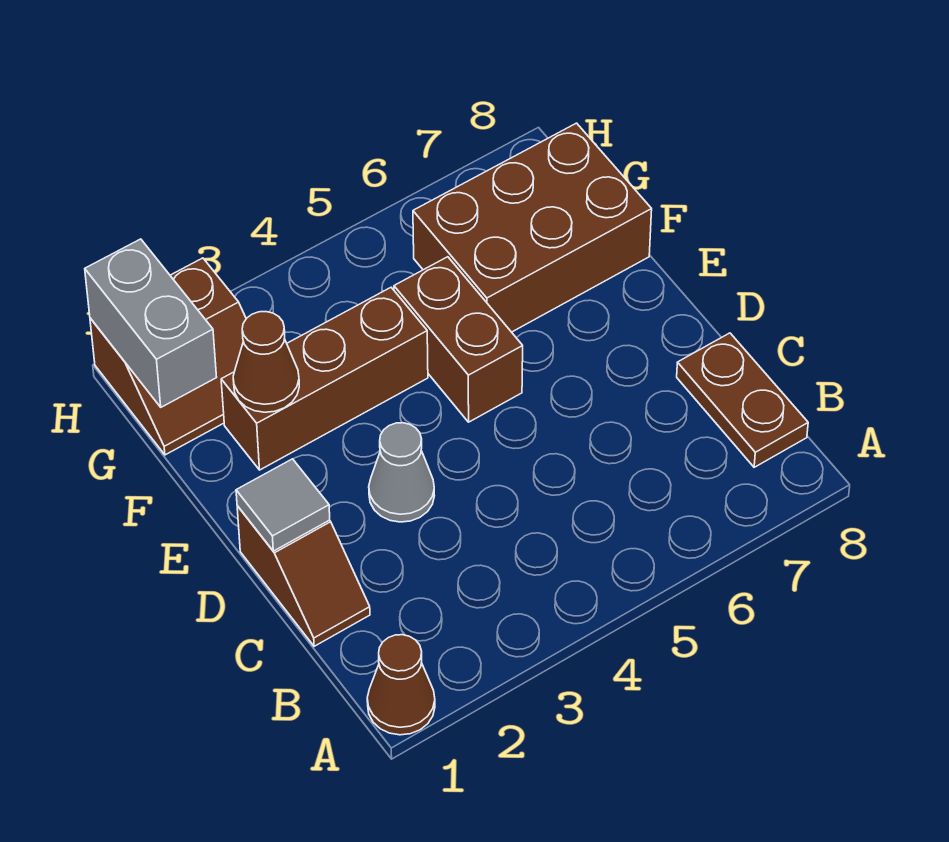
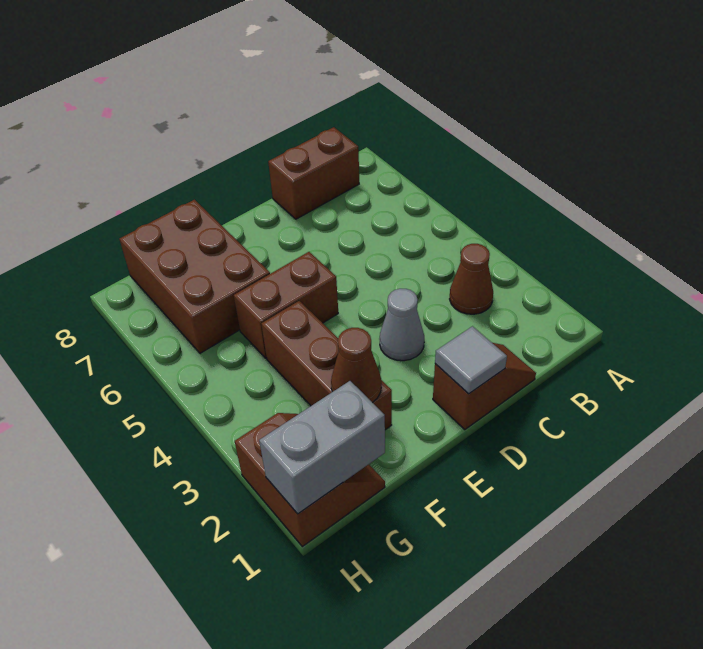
brown cone A1 level 1 -> brown cone B3 level 1
brown plate B8:C8 level 1 -> brown brick B8:C8 level 1

